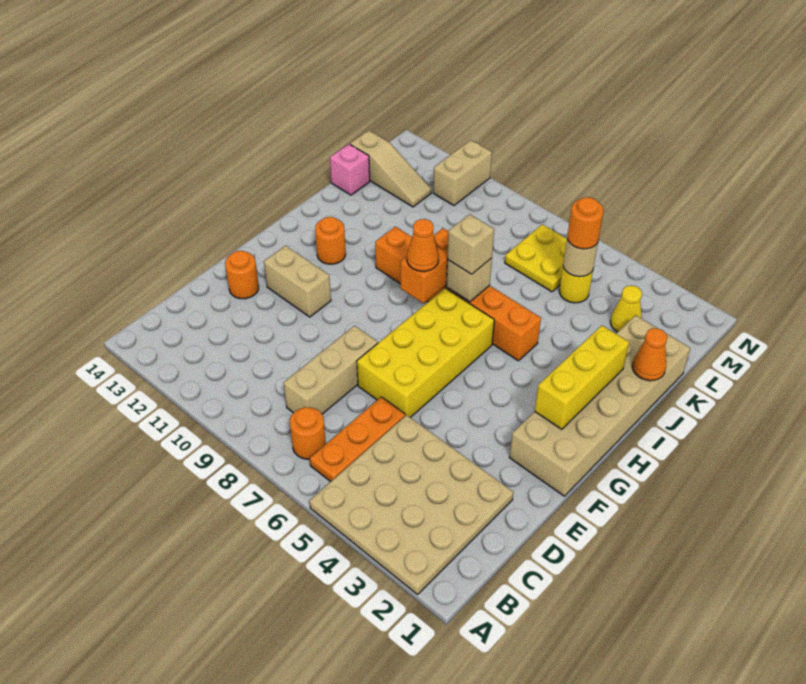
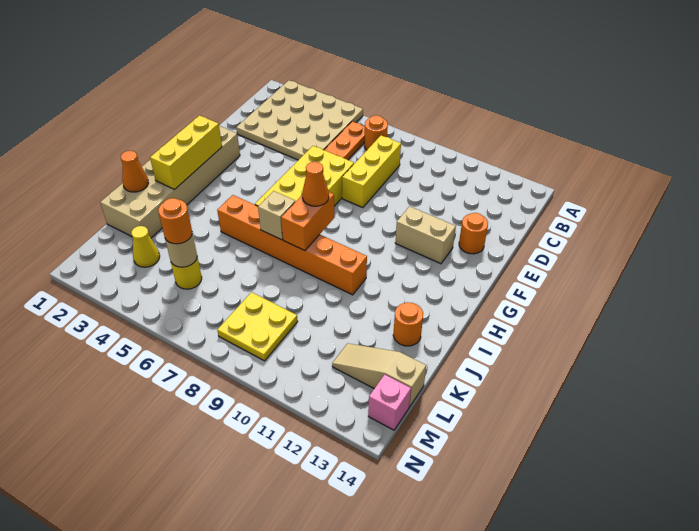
tan brick C8:E8 level 1 -> yellow brick C8:E8 level 1
orange round brick H12 level 1 -> orange round brick J13 level 1
tan brick I7 level 3 -> none
pink brick K14 level 1 -> pink brick M14 level 1
yellow plate L6:M7 level 1 -> yellow plate L8:M9 level 1
tan brick M11:N11 level 1 -> none

